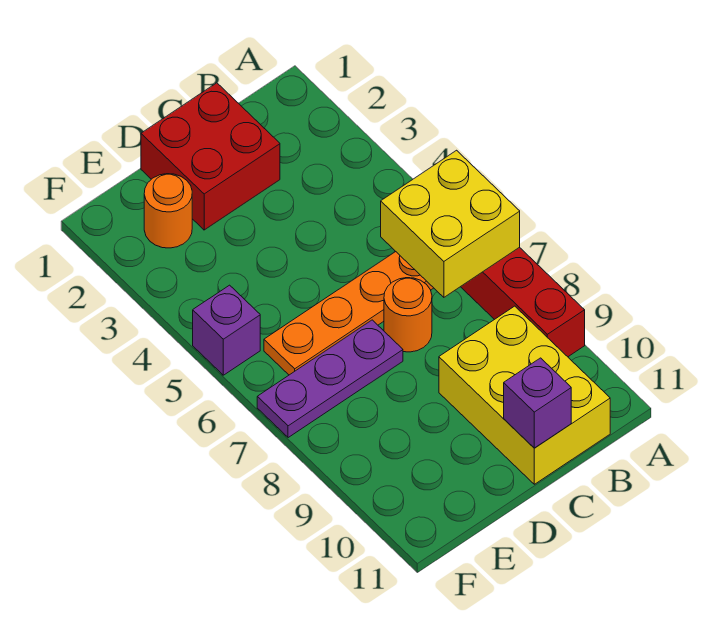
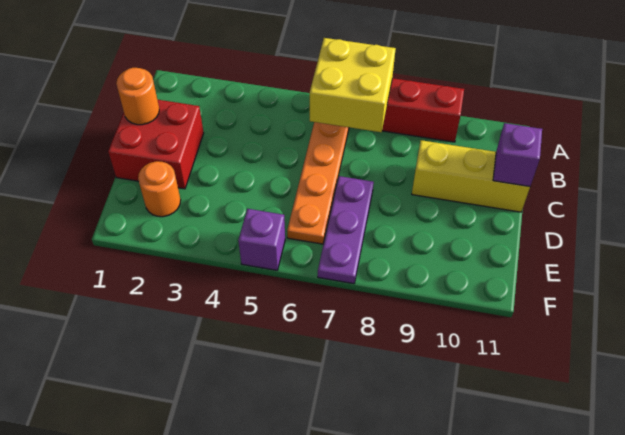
yellow brick B9:C11 level 1 -> yellow brick C9:C11 level 1
orange round brick C7 level 1 -> orange round brick C1 level 2

